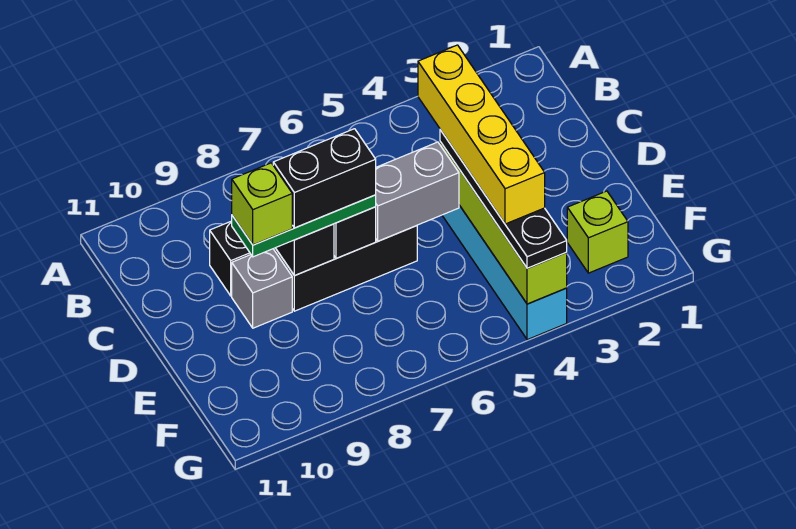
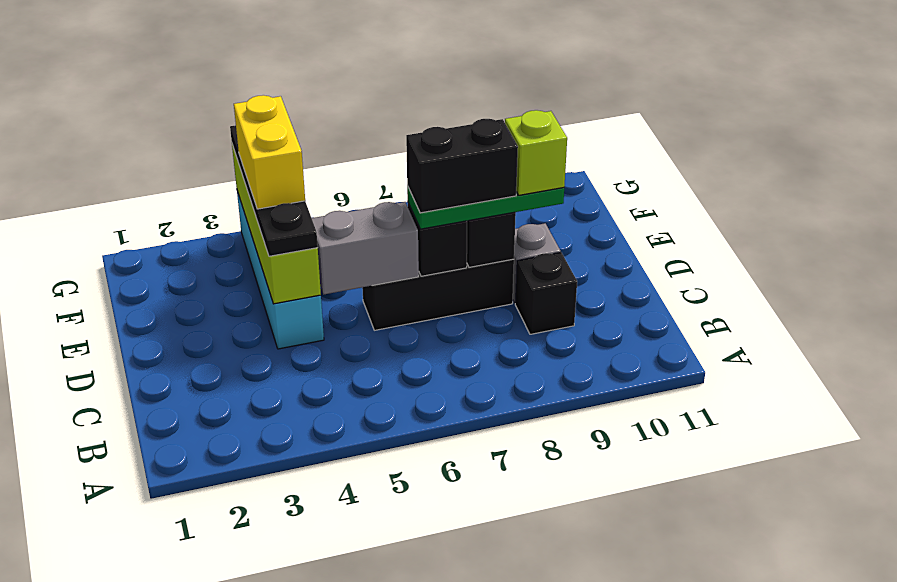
yellow brick C4:F4 level 4 -> yellow brick E4:F4 level 4
lime brick F2 level 1 -> none

